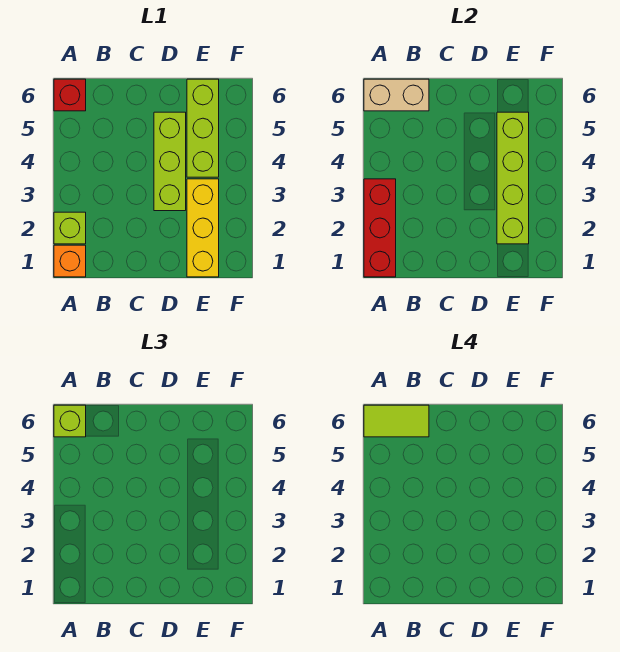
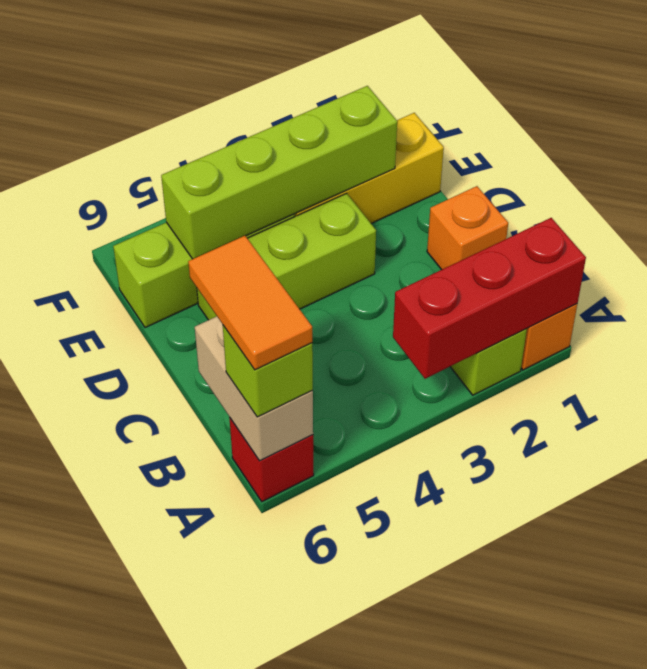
lime tile A6:B6 level 4 -> orange tile A6:B6 level 4
none -> orange brick C1 level 1

